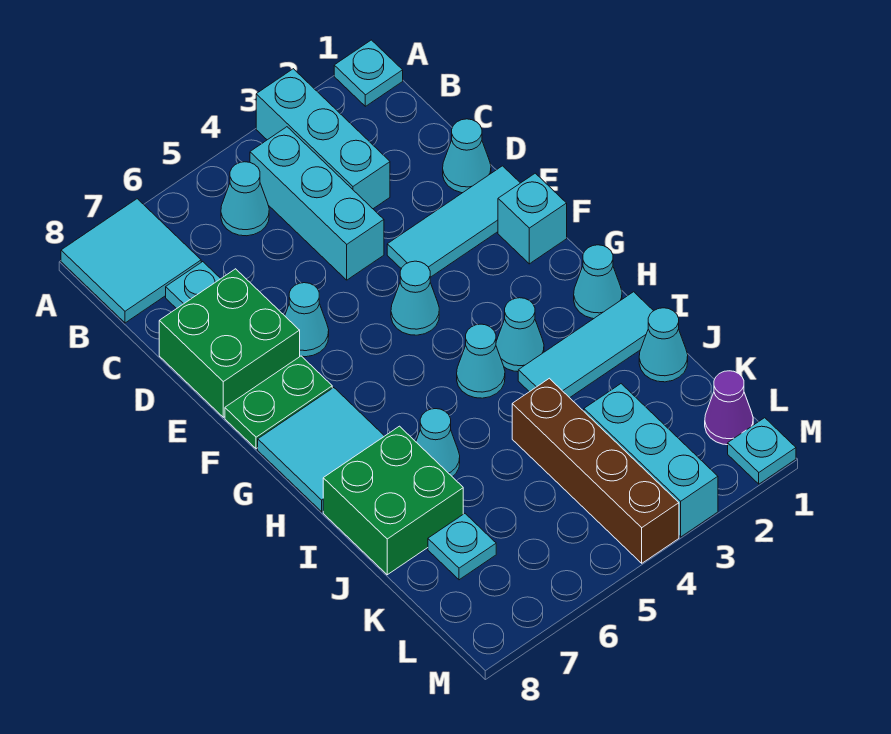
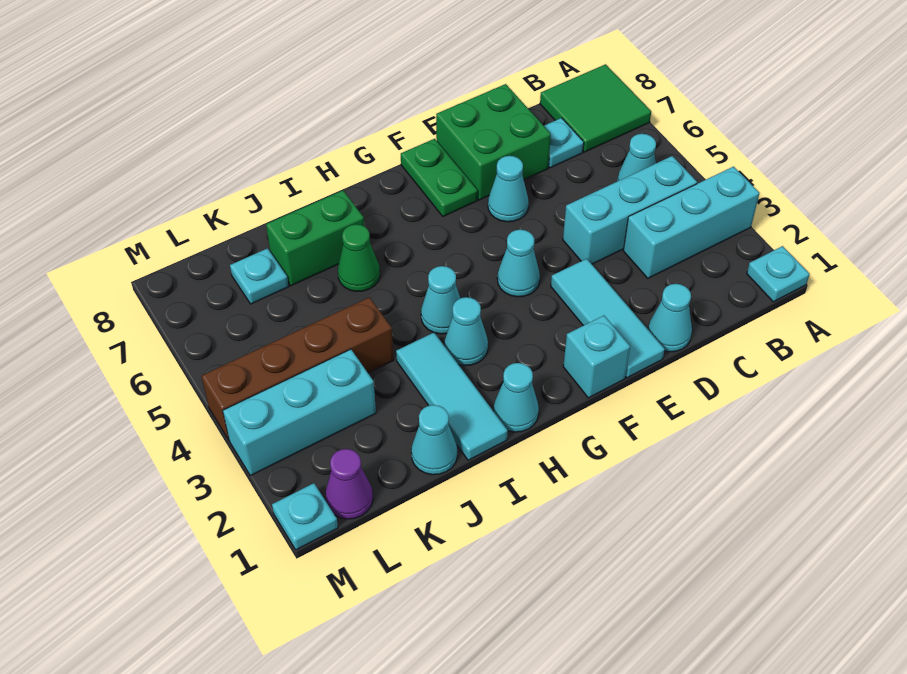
cyan tile A7:B8 level 1 -> green tile A7:B8 level 1
cyan tile G7:H8 level 1 -> none
cyan cone I6 level 1 -> green cone I6 level 1
green brick I7:J8 level 1 -> green brick I7:J7 level 1

